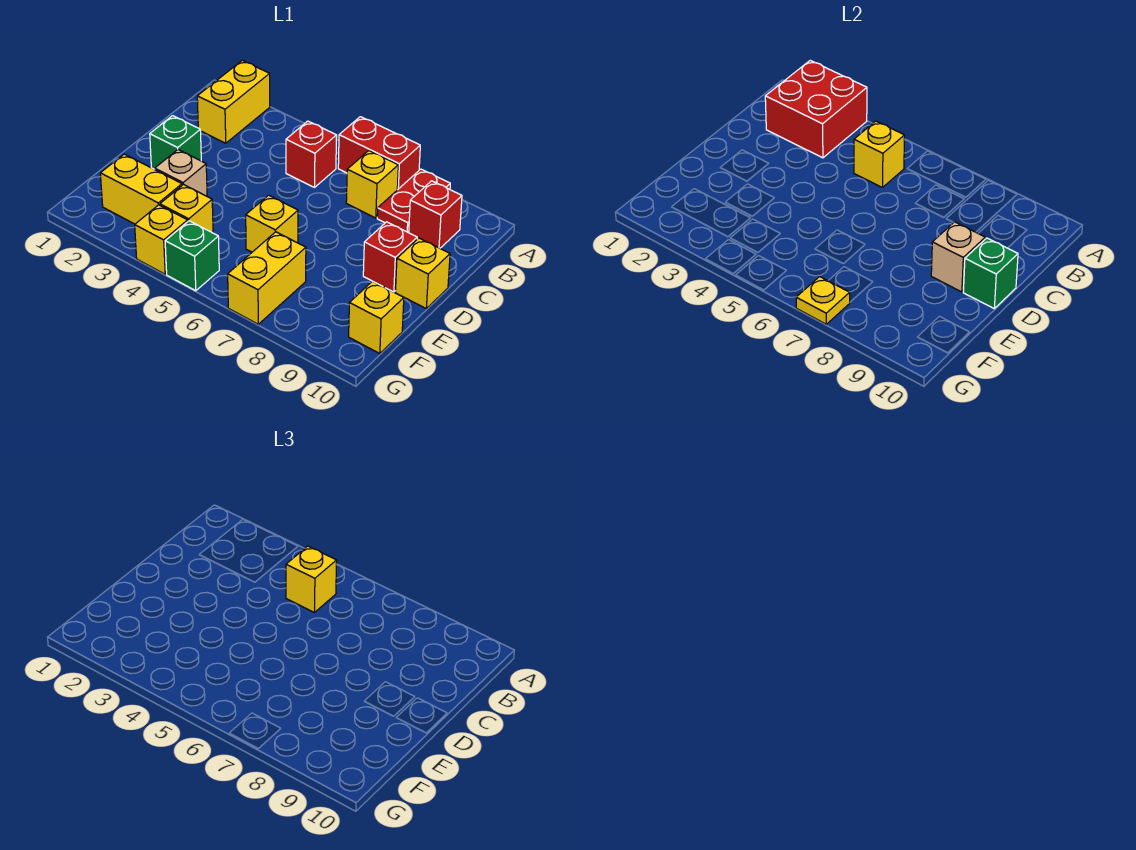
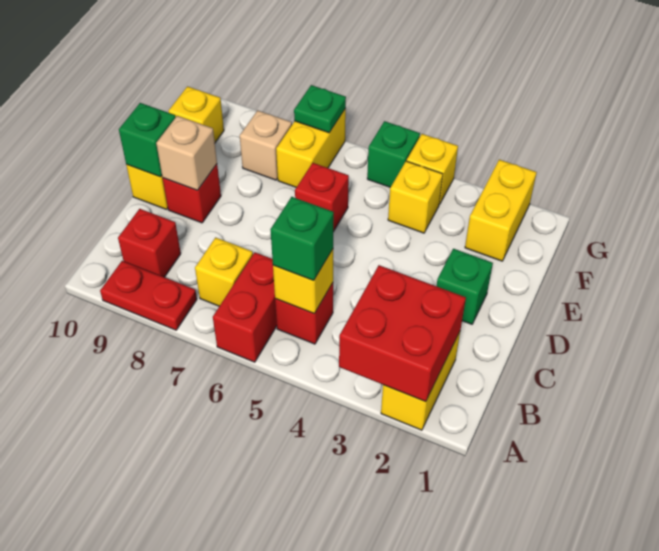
red brick A6:A7 level 1 -> red brick A6:B6 level 1
red plate A8:B8 level 1 -> red plate A8:A9 level 1
yellow brick B5 level 3 -> green brick B5 level 3
tan brick E3 level 1 -> tan brick F8 level 1
yellow brick E6 level 1 -> red brick E6 level 1
yellow brick F2:F3 level 1 -> yellow brick F2:G2 level 1
yellow plate G7 level 2 -> green plate G7 level 2

